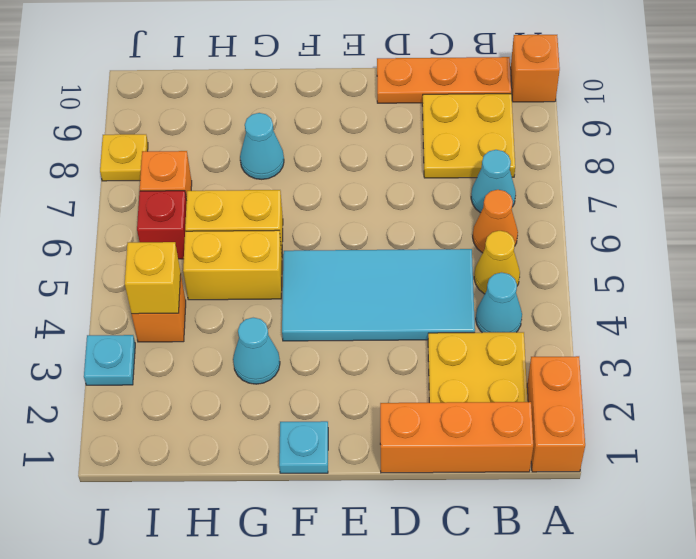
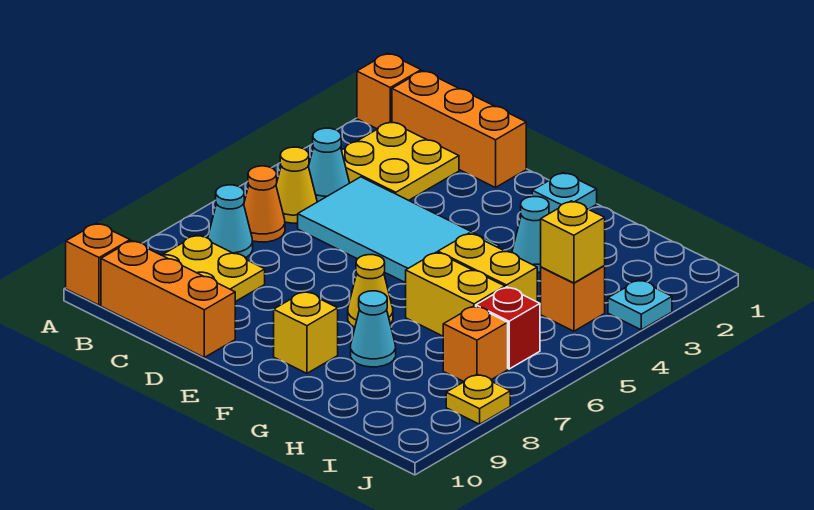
orange brick A1:A2 level 1 -> orange brick A1 level 1
orange plate B10:D10 level 1 -> orange brick B10:D10 level 1
none -> yellow cone F7 level 1
none -> yellow brick F9 level 1

